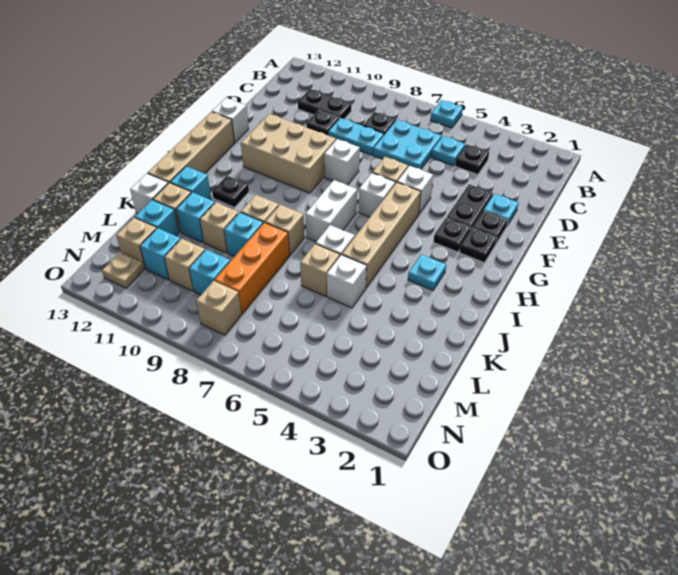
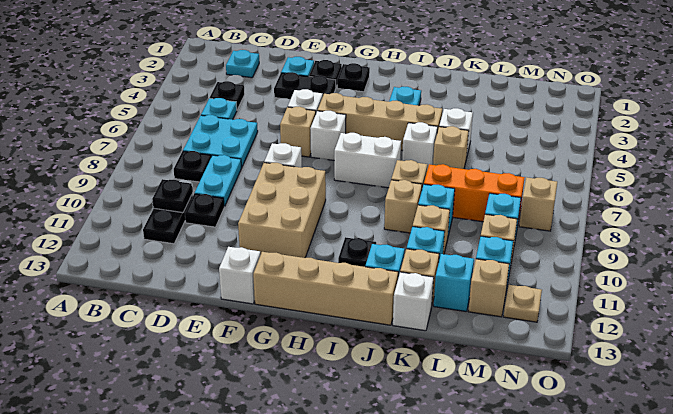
cyan plate A6 level 1 -> cyan plate C2 level 1
black plate G3 level 1 -> black plate C10 level 2

